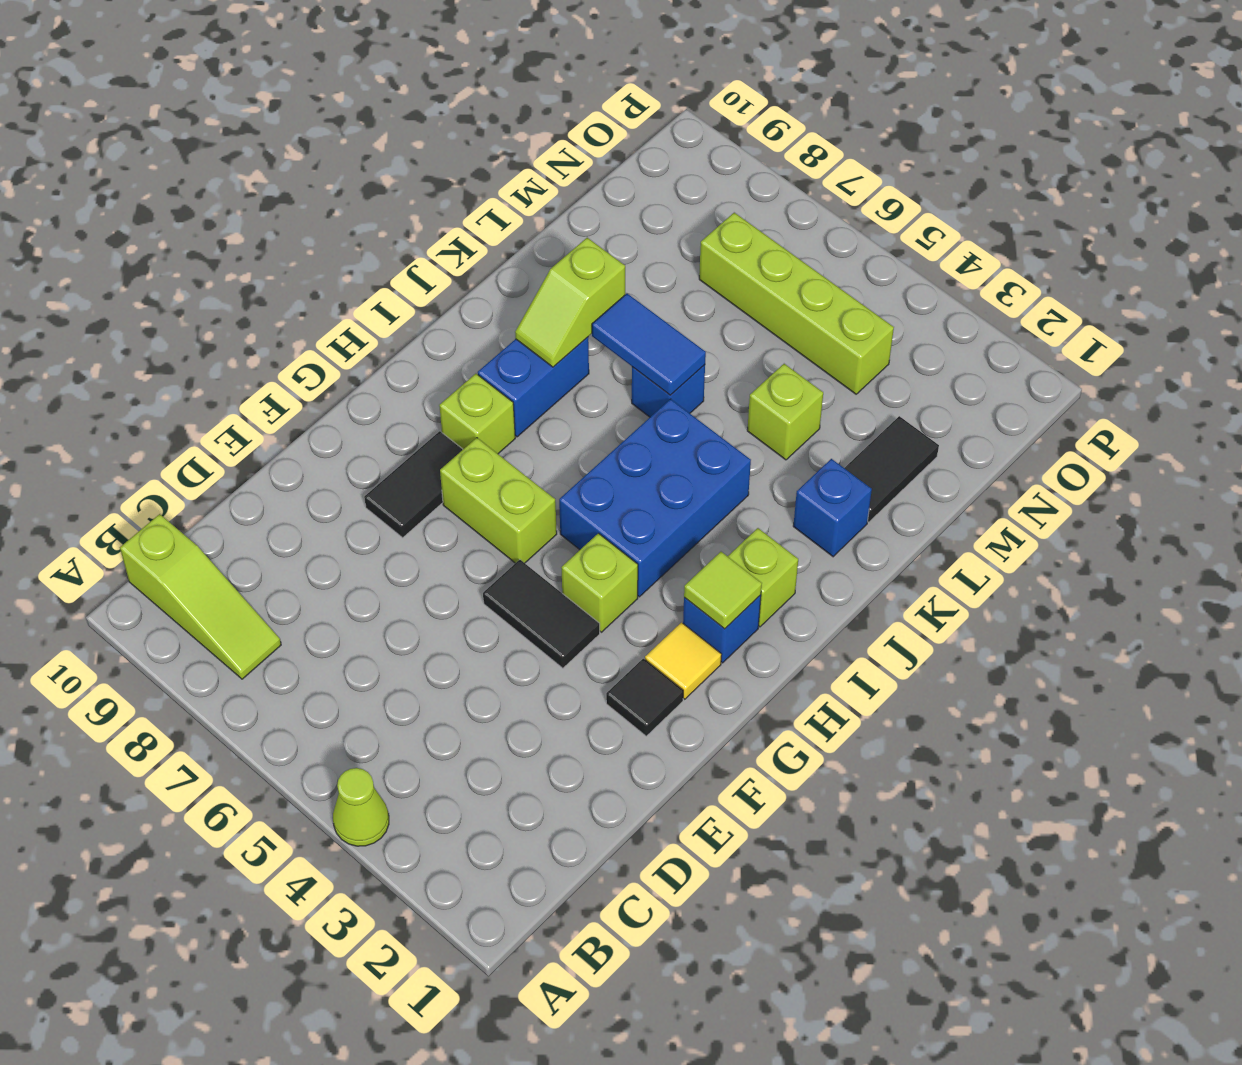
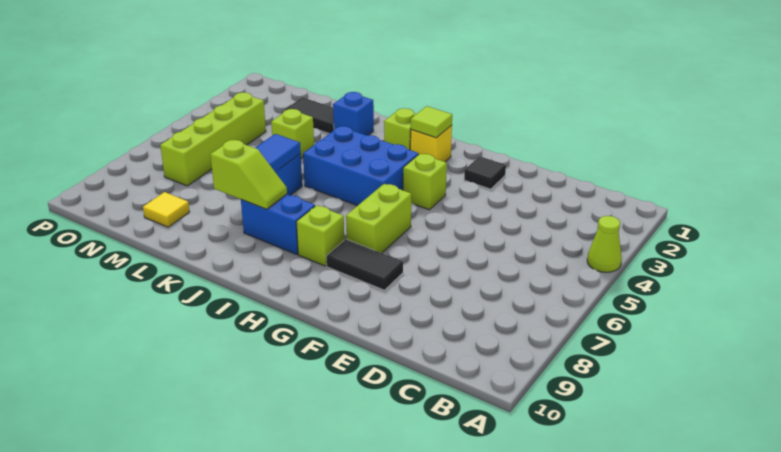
lime slope B8:B10 level 1 top 10 -> none
black tile F4:F5 level 1 -> none
yellow tile G2 level 1 -> yellow tile M9 level 1
blue brick H2 level 1 -> yellow brick H2 level 1

